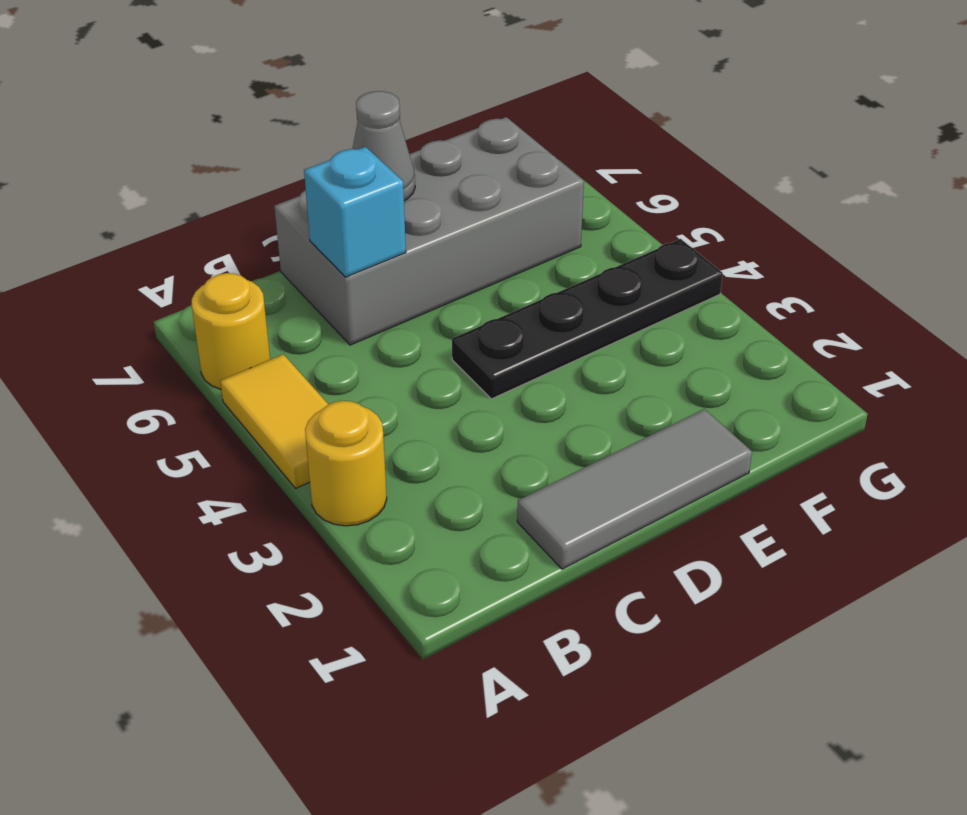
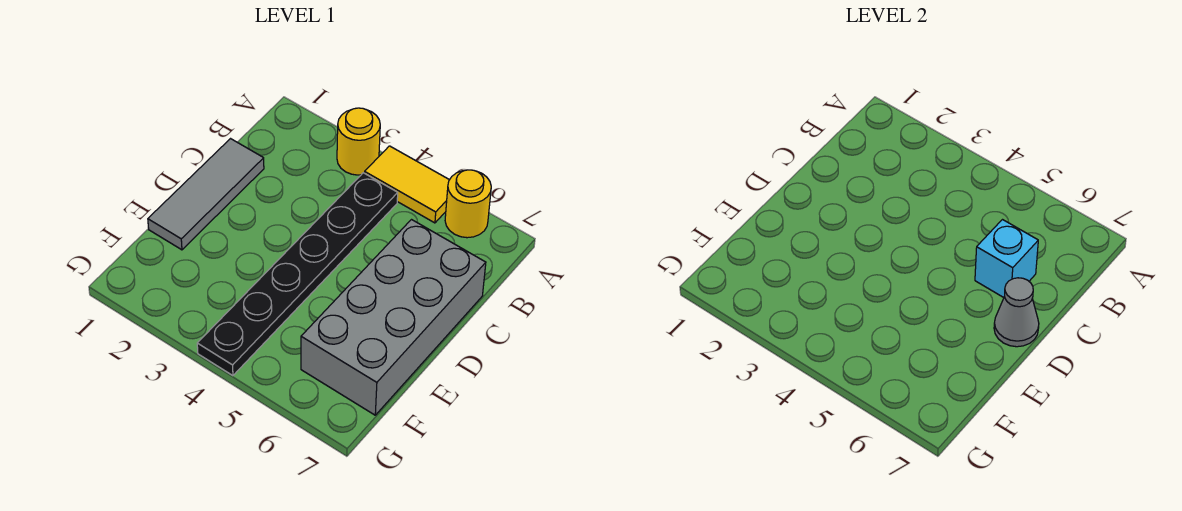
black plate D4:G4 level 1 -> black plate B4:G4 level 1

